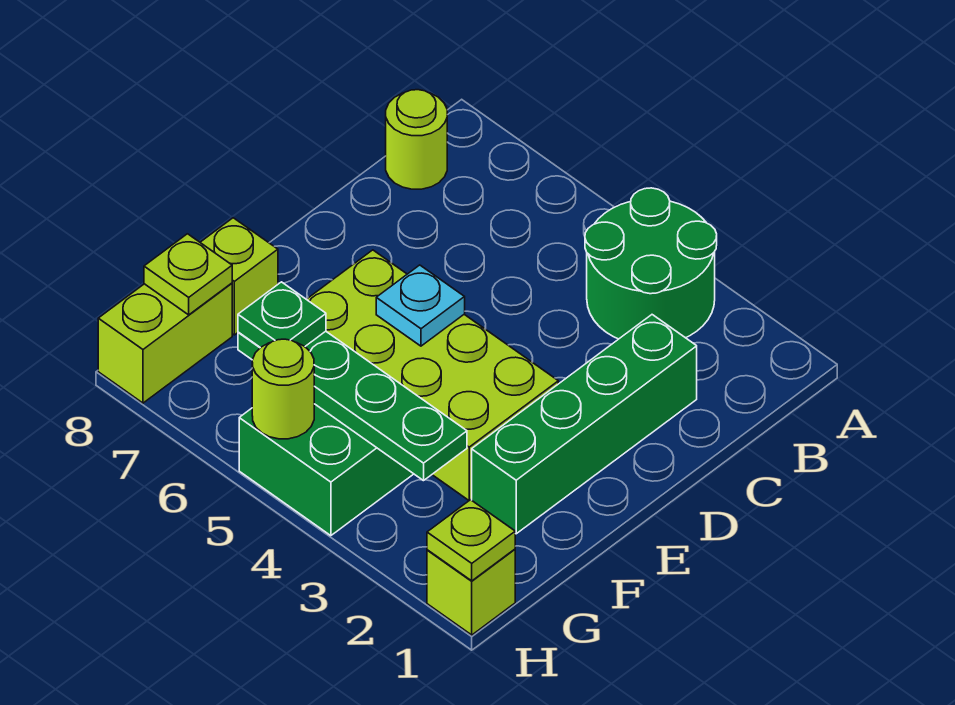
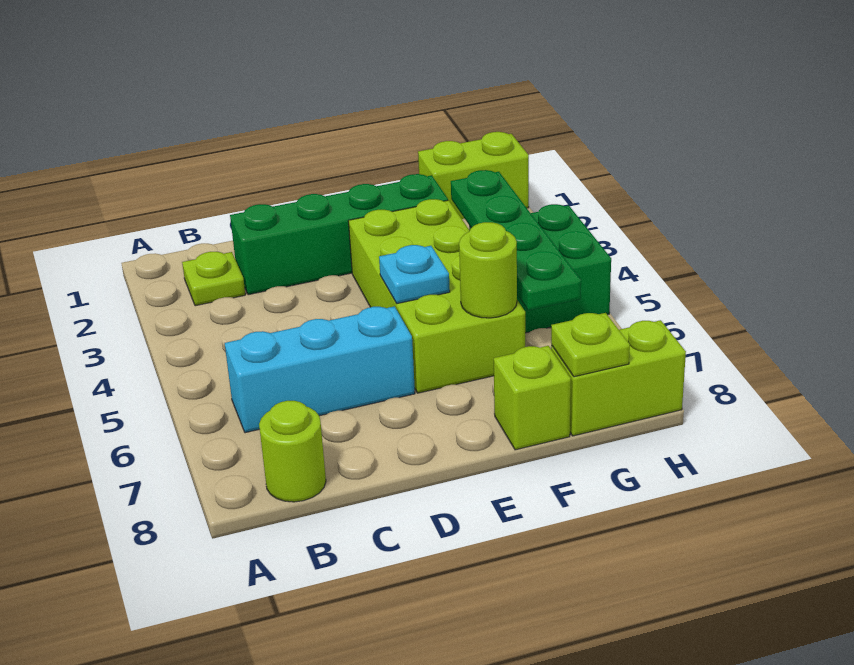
green round brick A3:B4 level 1 -> none
none -> cyan brick B6:D6 level 1
green plate G6 level 3 -> none
lime brick H1 level 1 -> lime brick G1:H1 level 1
lime plate H1 level 2 -> lime plate B2 level 1
lime round brick H5 level 2 -> lime round brick F6 level 2

